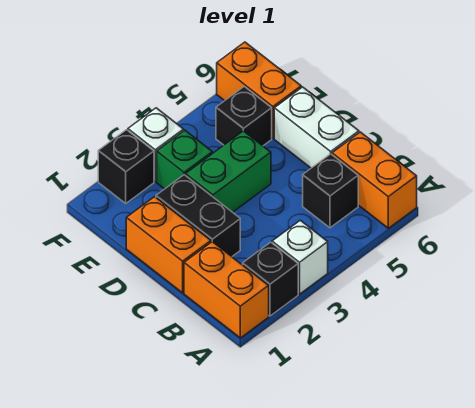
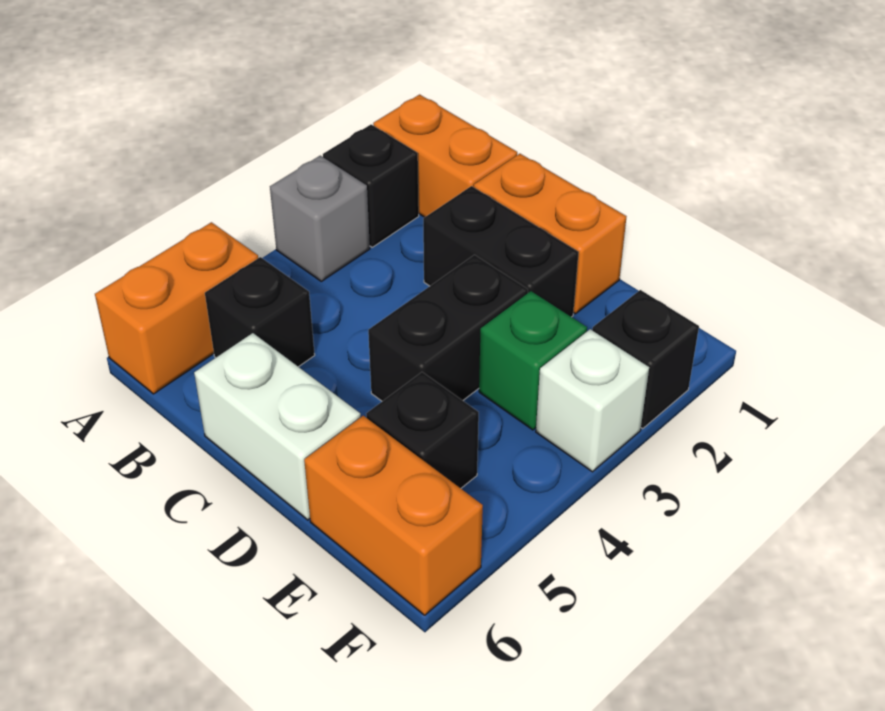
white brick A3 level 1 -> grey brick A3 level 1
orange brick A6:B6 level 1 -> orange brick A5:A6 level 1
green brick D3:D4 level 1 -> black brick D3:D4 level 1

